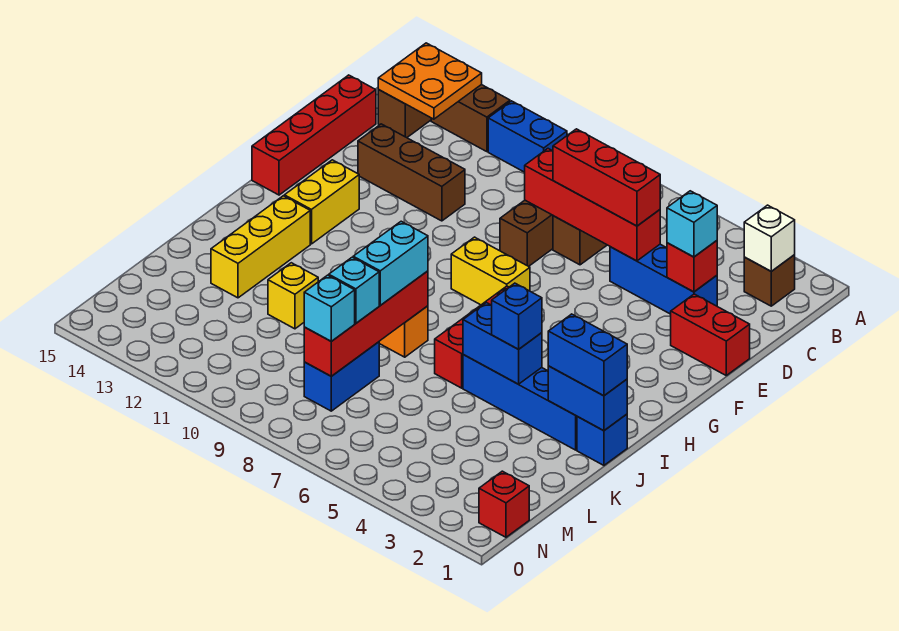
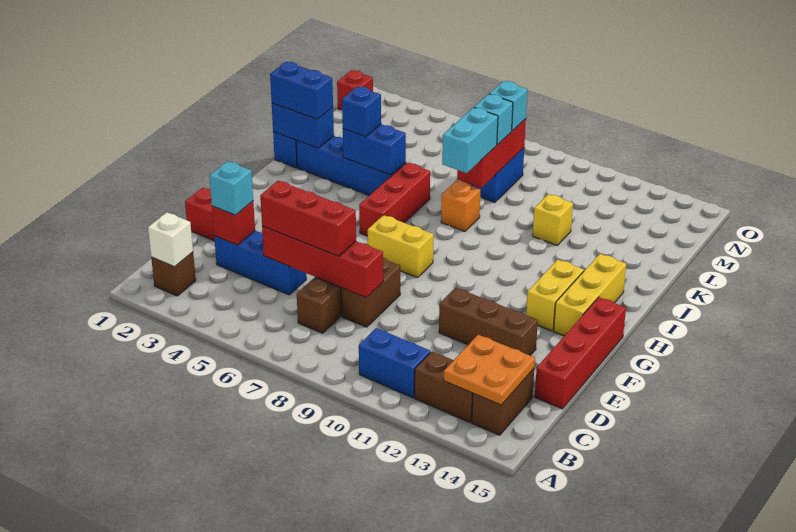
yellow brick I13:K13 level 1 -> yellow brick G14:I14 level 1
red brick J8:M8 level 2 -> red brick K8:M8 level 2

